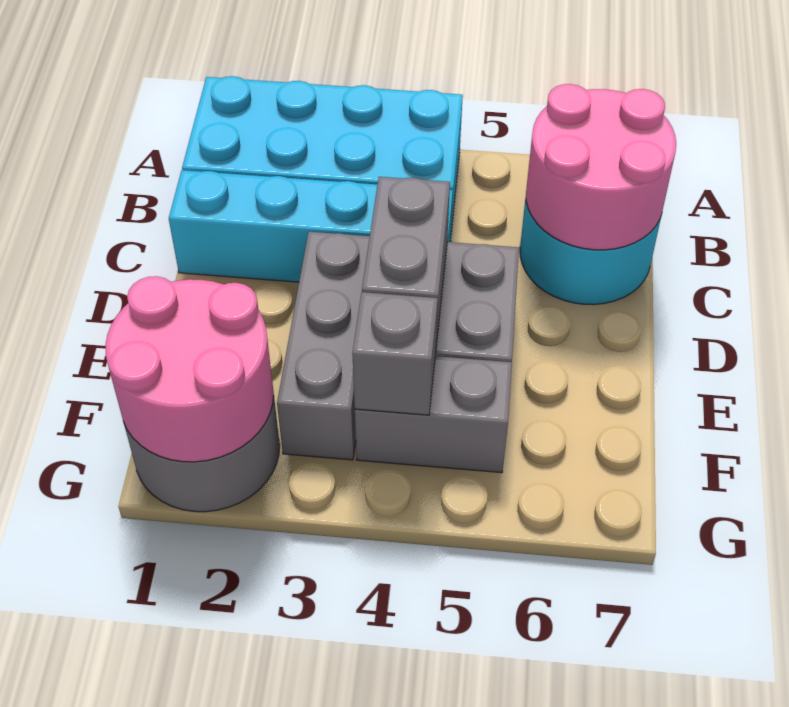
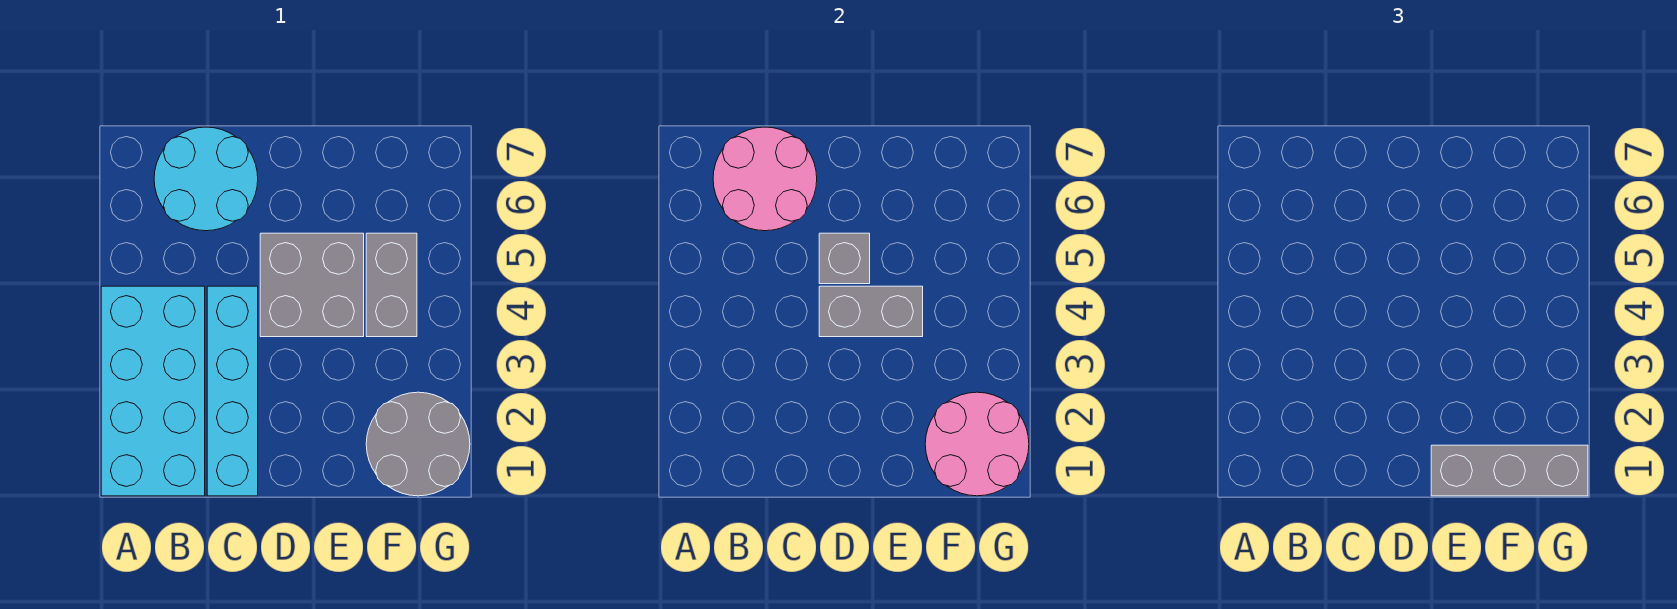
grey brick D3:F3 level 1 -> grey brick E1:G1 level 3
grey brick F4 level 2 -> grey brick D5 level 2

